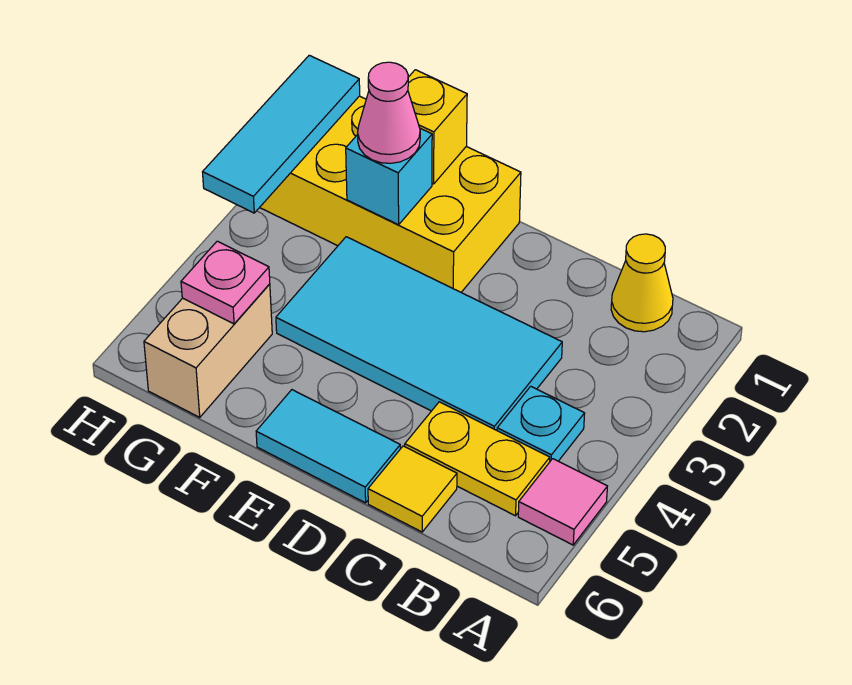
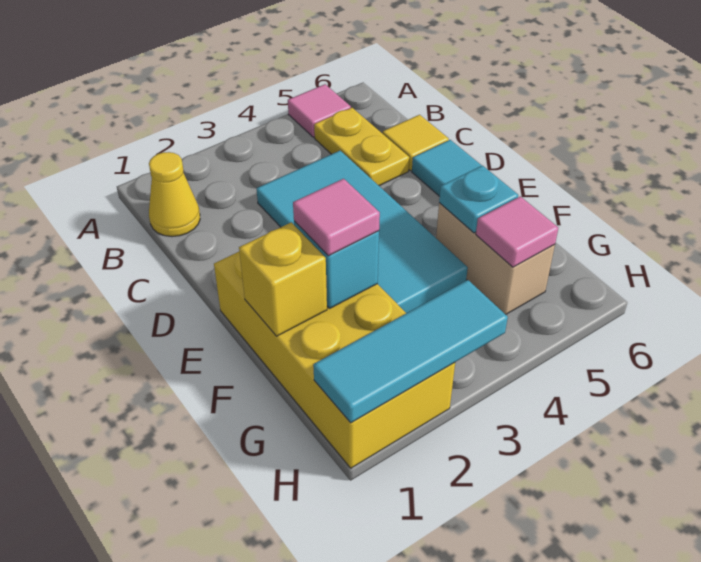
cyan plate B4 level 1 -> cyan plate F5 level 2
pink cone F2 level 3 -> pink tile F2 level 3
tan brick G5:G6 level 1 -> tan brick F5:G5 level 1
pink plate G5 level 2 -> pink tile G5 level 2

